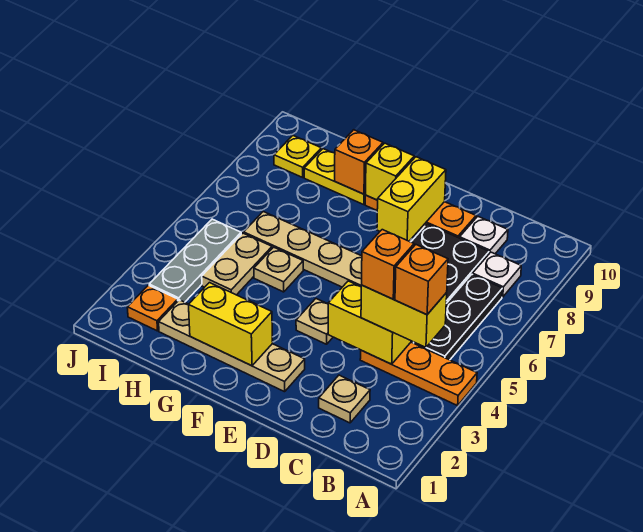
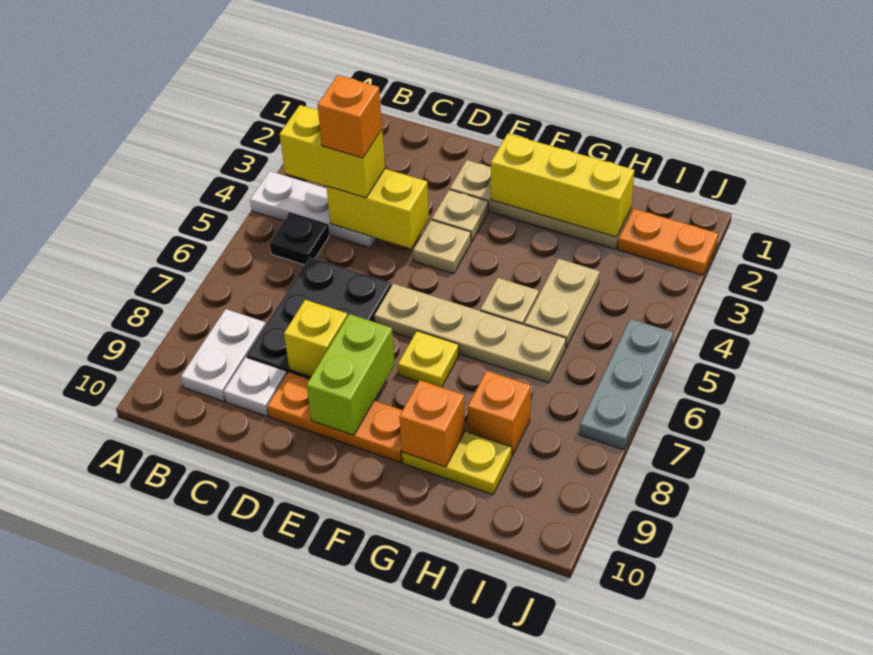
orange plate A4:C4 level 1 -> white plate A4:C4 level 1
orange brick B4 level 4 -> orange brick H8 level 1
black plate B5:B7 level 1 -> black plate B5 level 1
white plate B8 level 1 -> white plate B8:B9 level 1
tan plate C2 level 1 -> tan plate E3 level 1
yellow brick E8:E9 level 2 -> lime brick E8:E9 level 2
yellow brick F2:G2 level 2 -> yellow brick F2:H2 level 2
yellow brick F9 level 2 -> yellow brick D8 level 2
orange plate I2 level 1 -> orange plate I2:J2 level 1
grey plate I3:I5 level 1 -> grey plate J5:J7 level 1
yellow plate I9 level 1 -> yellow plate F7 level 1

